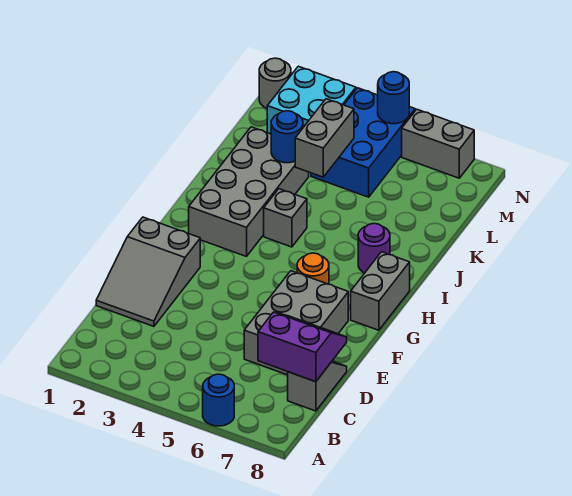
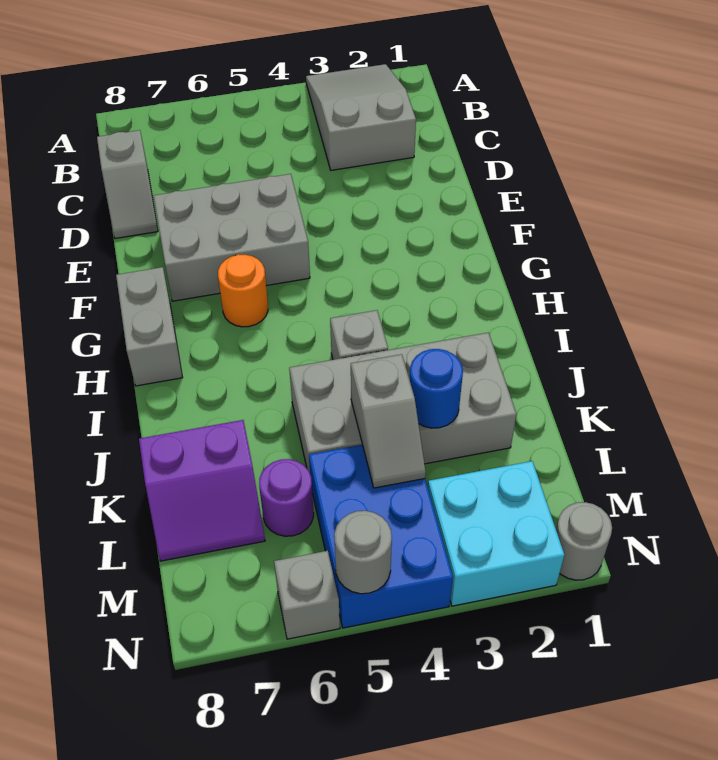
blue round brick A6 level 1 -> none
purple slope C7:D8 level 2 top C -> purple slope K7:L8 level 1 top K
grey slope D1:F2 level 1 top F -> grey slope A2:C3 level 1 top C
grey brick D6:F7 level 1 -> grey brick E5:F7 level 1
grey brick H2:K3 level 1 -> grey brick J2:K5 level 1
purple round brick I7 level 1 -> purple round brick L6 level 1
grey brick K4:L4 level 2 -> grey slope K4:L4 level 2 top K
blue round brick N5 level 2 -> grey round brick N5 level 2
grey brick N6:N7 level 1 -> grey brick N6 level 1

